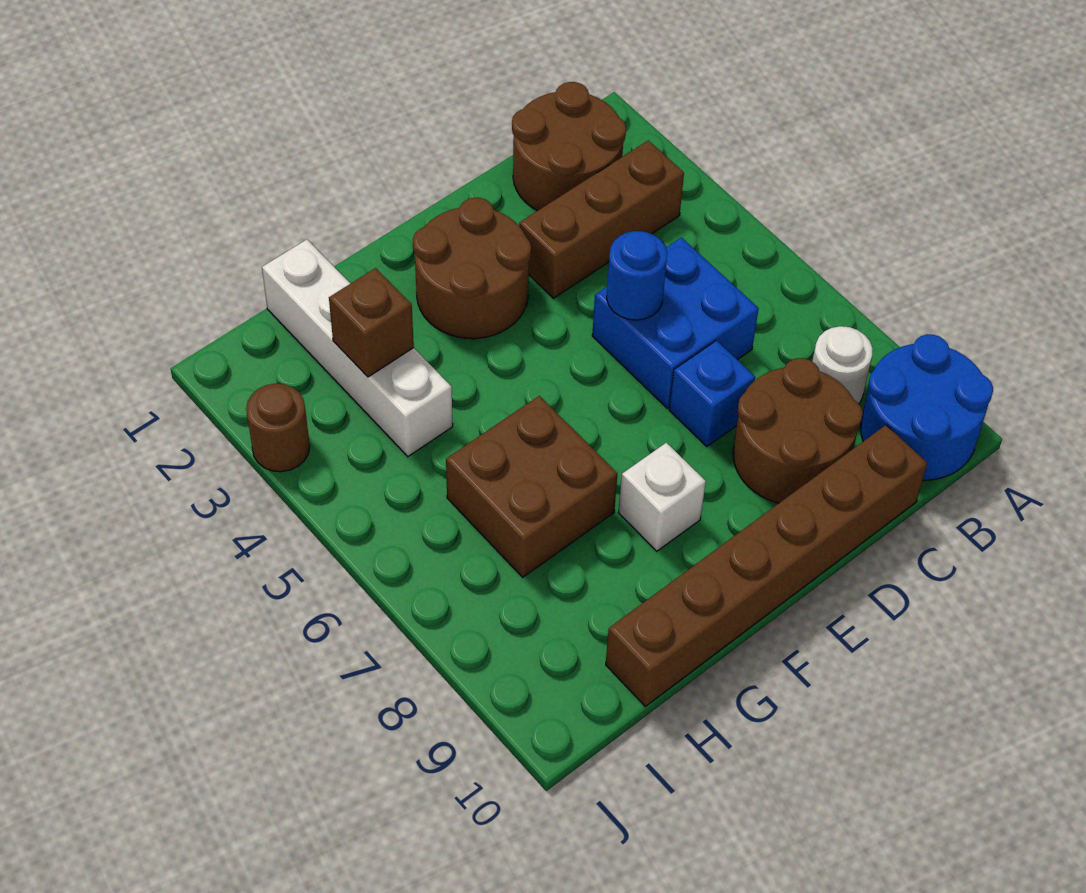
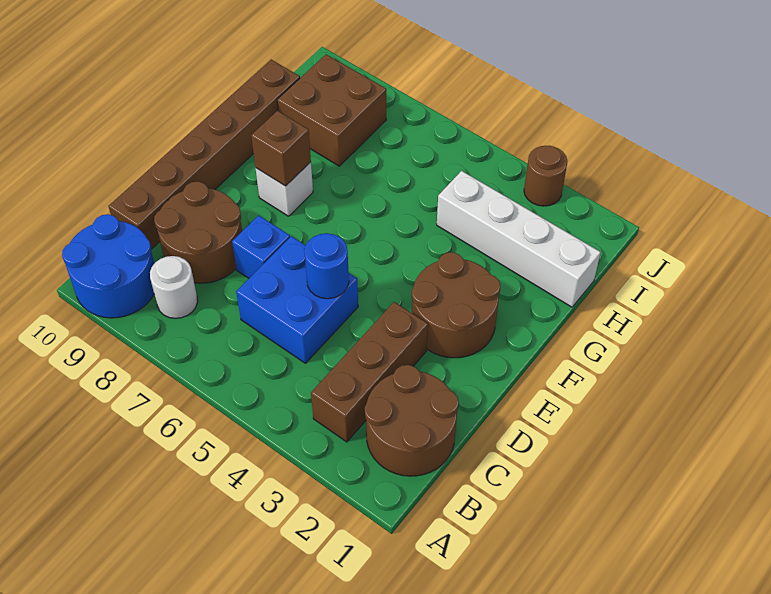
brown brick G6:H7 level 1 -> brown brick H8:I9 level 1
brown brick H3 level 2 -> brown brick F8 level 2

